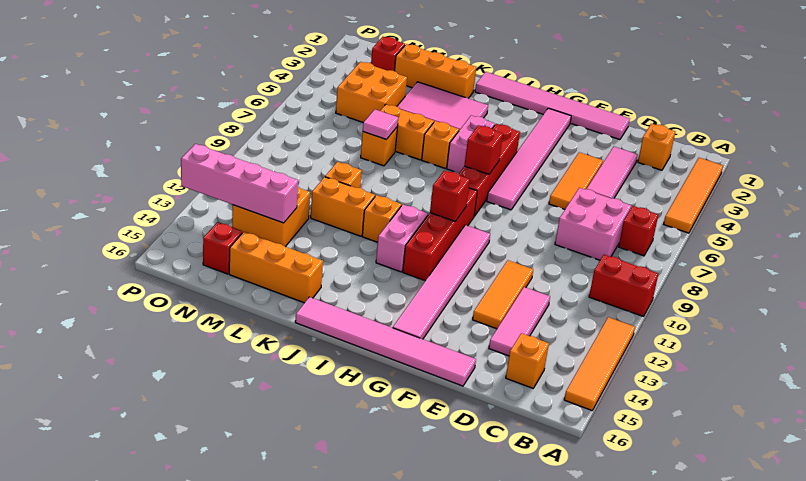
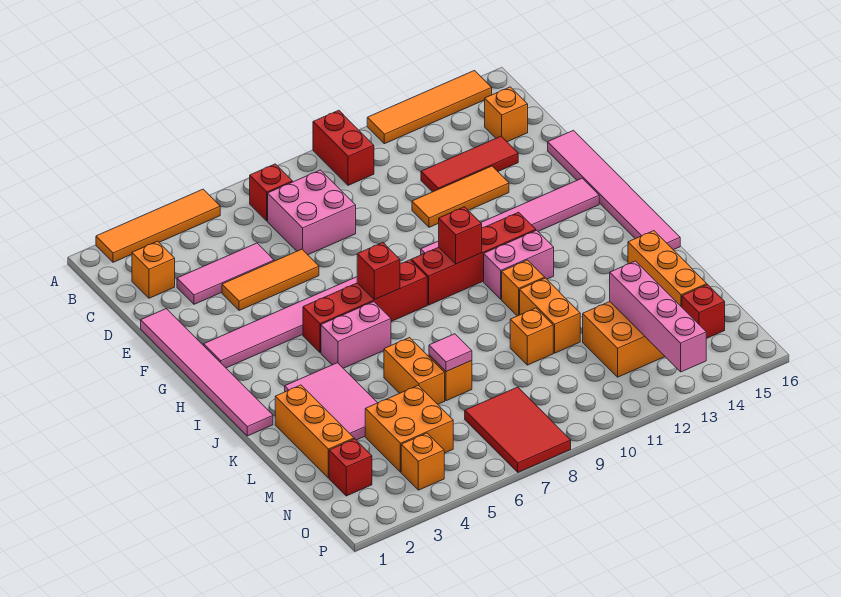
pink tile D12:D14 level 1 -> red tile D12:D14 level 1
orange brick J6 level 1 -> orange brick O4 level 1
none -> red tile N7:P8 level 1

